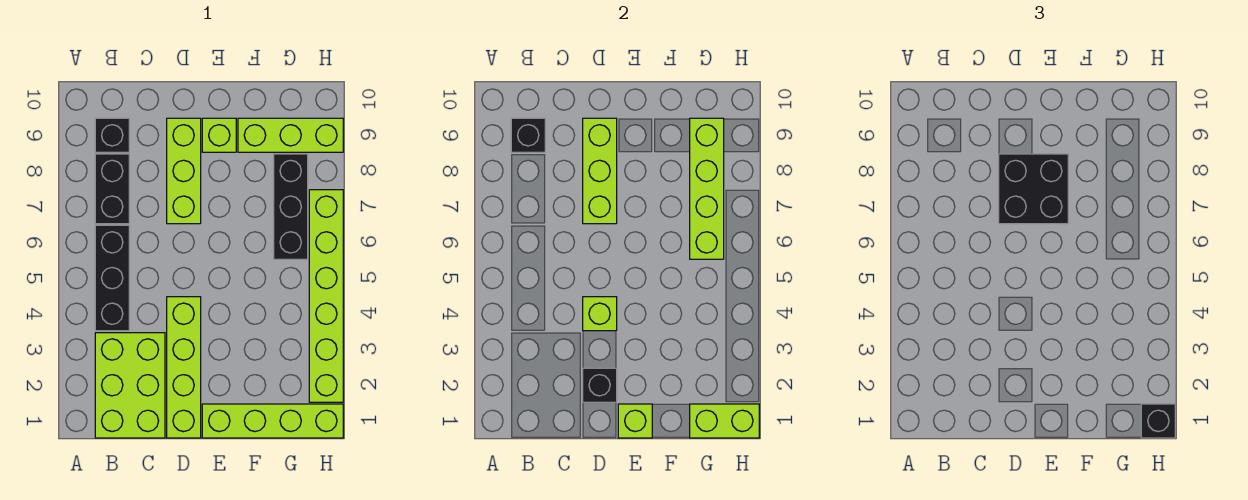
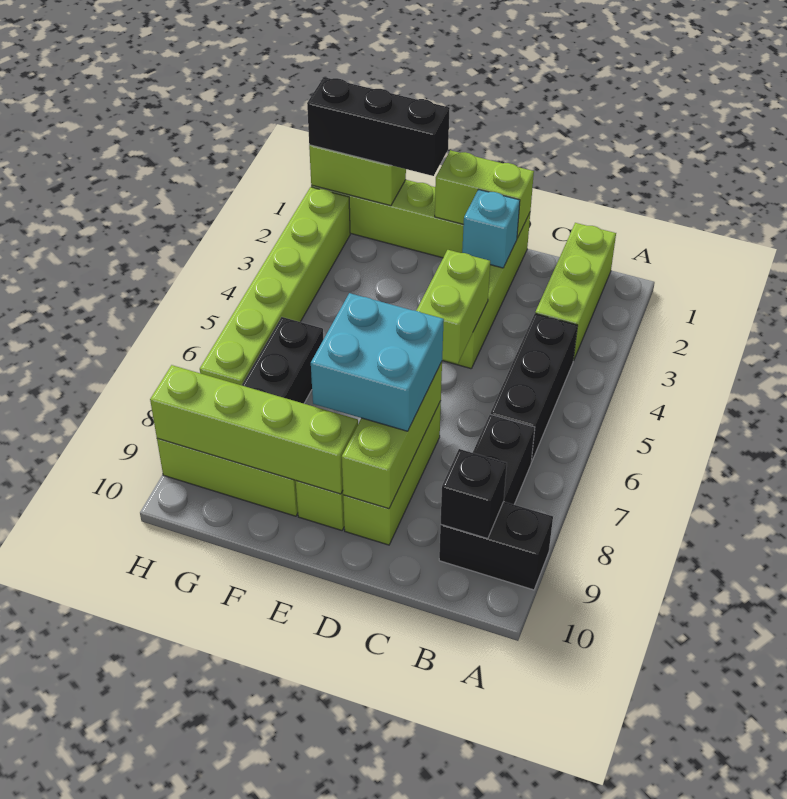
lime brick B1:C3 level 1 -> lime brick B1:B3 level 1
black brick B9 level 1 -> black brick A9:B9 level 1
black brick D2 level 2 -> cyan brick D2 level 2
lime brick D4 level 2 -> lime brick D4:D5 level 2
black brick D7:E8 level 3 -> cyan brick D7:E8 level 3
lime brick E1 level 2 -> lime brick D1:E1 level 2
lime brick G6:G9 level 2 -> lime brick E9:H9 level 2
black brick H1 level 3 -> black brick F1:H1 level 3

